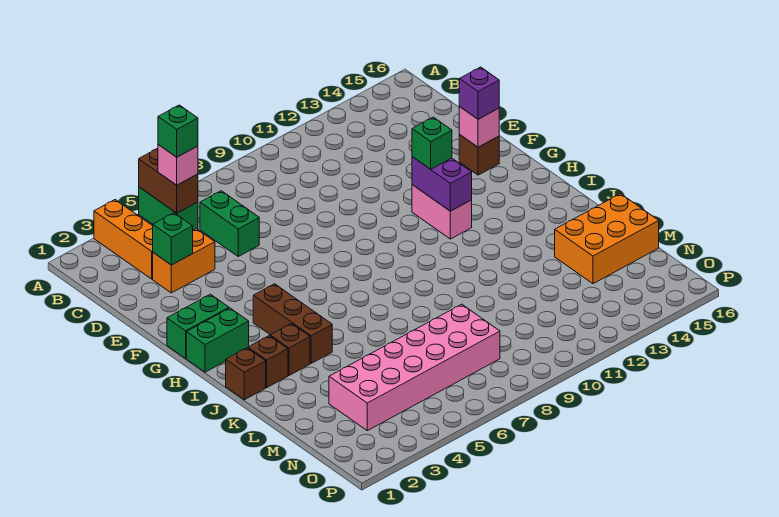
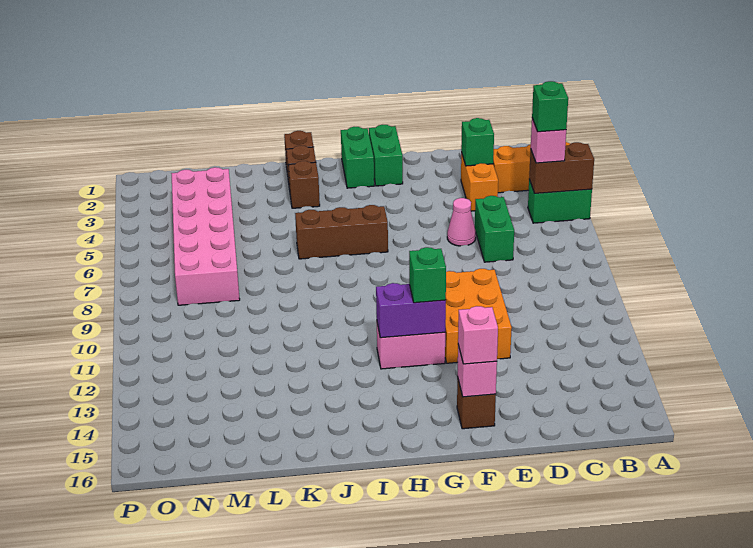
green brick C6:D6 level 1 -> green brick D6:D7 level 1
none -> pink cone E6 level 1
purple brick F15 level 3 -> pink brick F15 level 3
brown brick H4:J4 level 1 -> brown brick H6:J6 level 1
orange brick L14:M16 level 1 -> orange brick E10:F12 level 1

